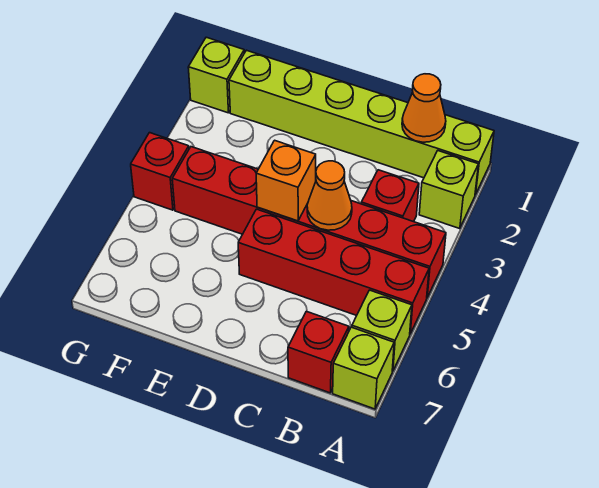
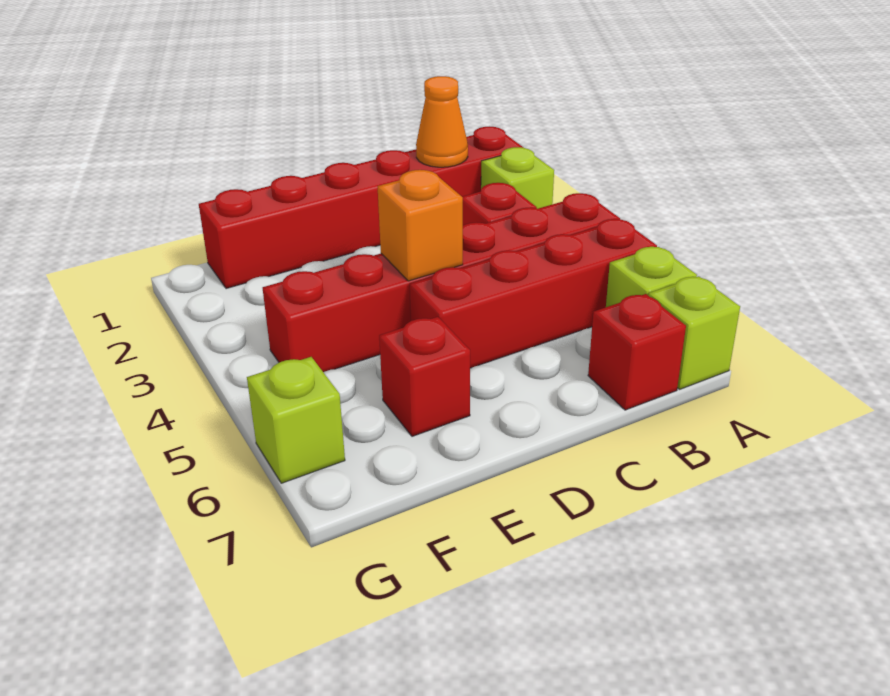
lime brick A1:F1 level 1 -> red brick A1:F1 level 1
orange cone C4 level 2 -> none
lime brick G1 level 1 -> lime brick G6 level 1
red brick G4 level 1 -> red brick E6 level 1

